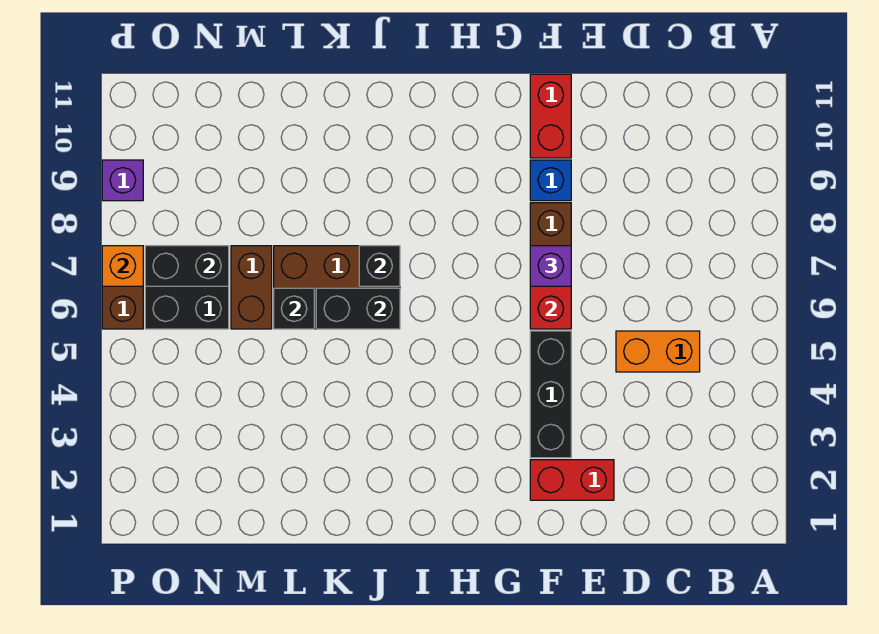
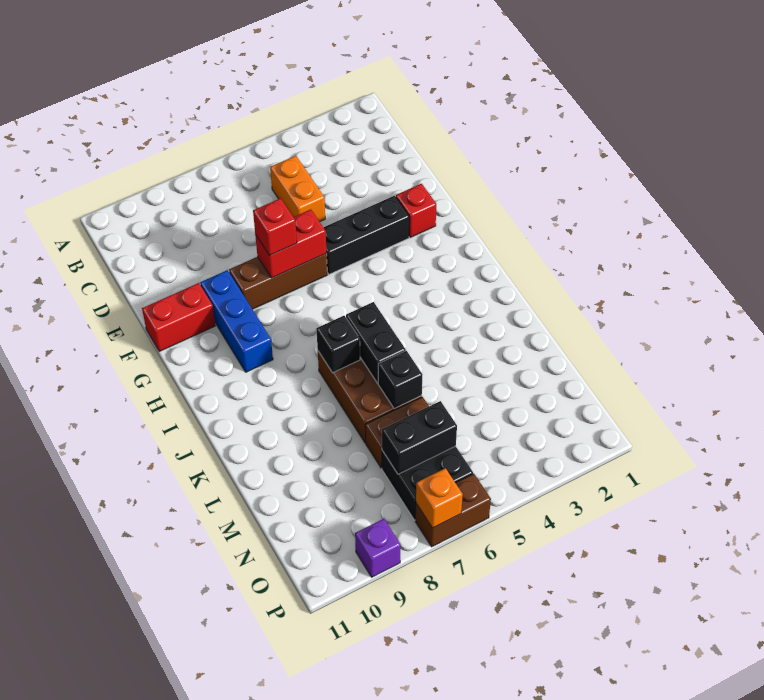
red brick E2:F2 level 1 -> red brick F2 level 1
purple brick F7 level 3 -> red brick F7 level 3
blue brick F9 level 1 -> blue brick F9:H9 level 1
black brick N7:O7 level 2 -> black brick N6:N7 level 2

